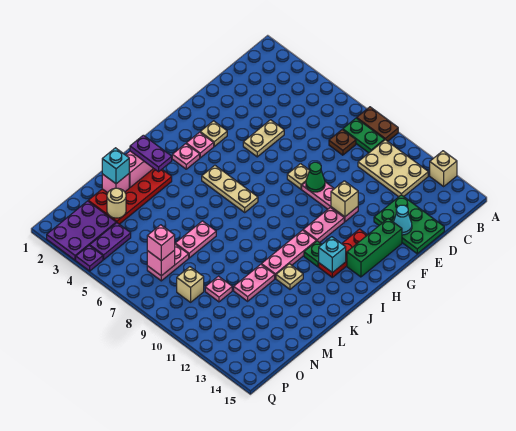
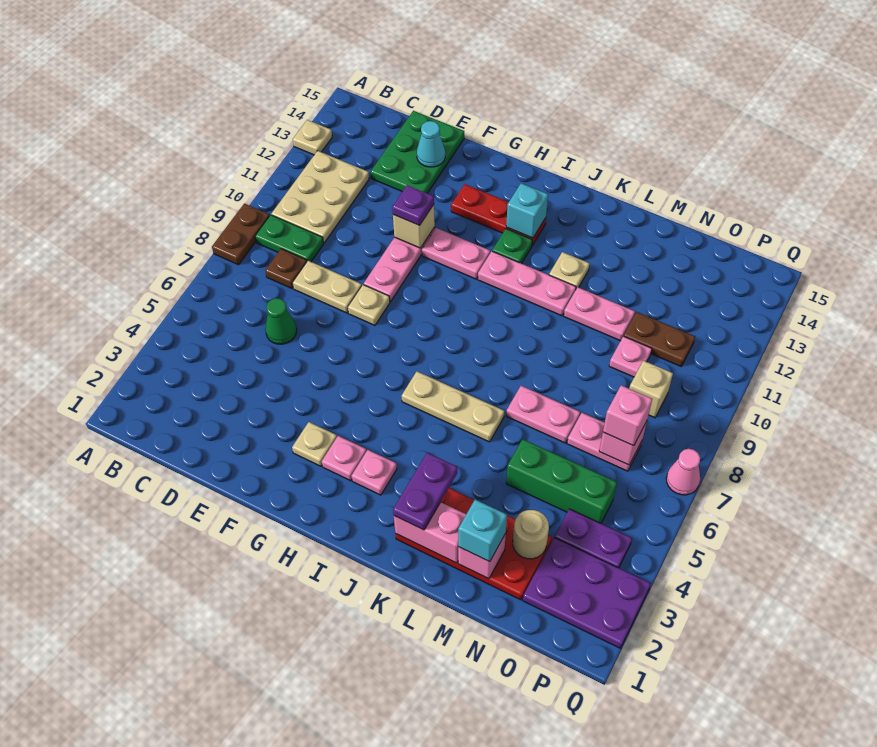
tan brick A13 level 1 -> tan plate A13 level 1
green plate B8:B9 level 1 -> green plate B9:C9 level 1
tan plate E5:F5 level 1 -> tan plate D8:E8 level 1
green cone F9 level 2 -> green cone D6 level 1
green brick F14:H14 level 1 -> green brick M5:O5 level 1
tan plate I5:I7 level 1 -> tan plate I6:K6 level 1
none -> brown plate N11:O11 level 1
purple plate Q4 level 1 -> purple plate F11 level 3
none -> pink cone Q7 level 1

